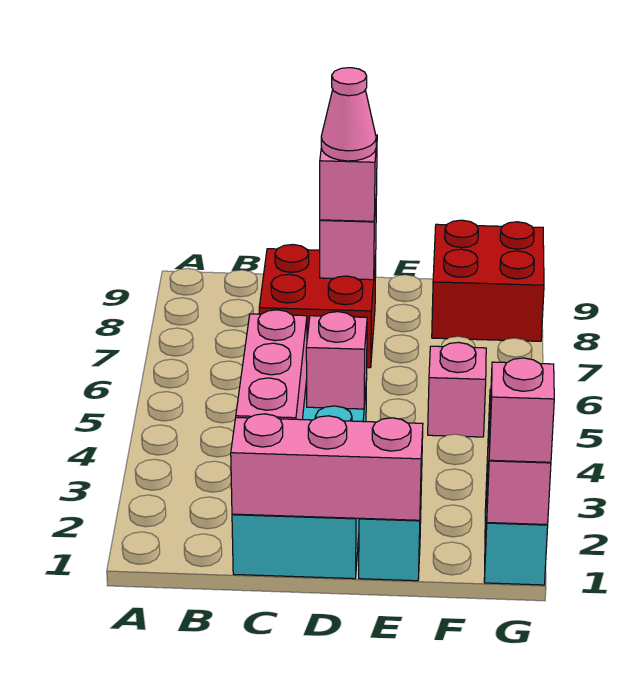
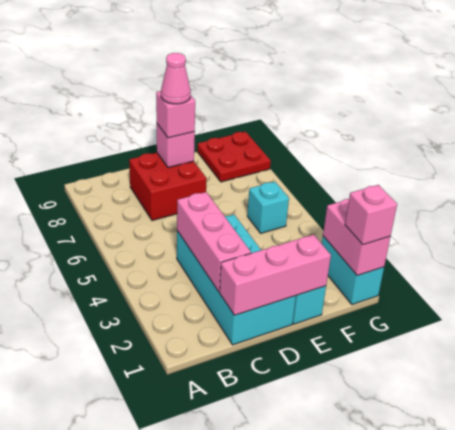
pink brick D4 level 2 -> none
pink brick F5 level 1 -> cyan brick F5 level 1
red brick F8:G9 level 1 -> red plate F8:G9 level 1

